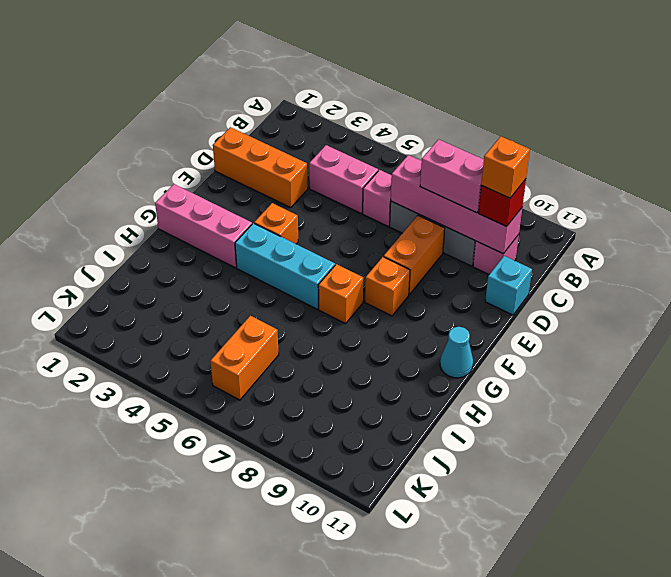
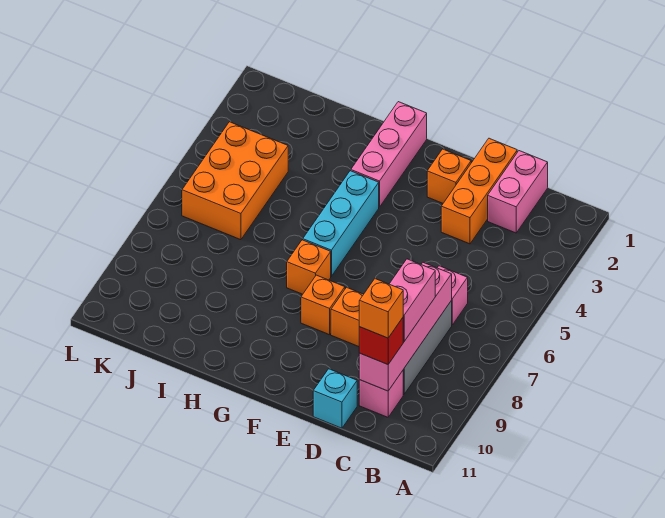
pink brick C4:C5 level 1 -> pink brick C1:C2 level 1
orange brick F4 level 1 -> orange brick E2 level 1
cyan cone G11 level 1 -> none
orange brick J6:K6 level 1 -> orange brick J4:K6 level 1

